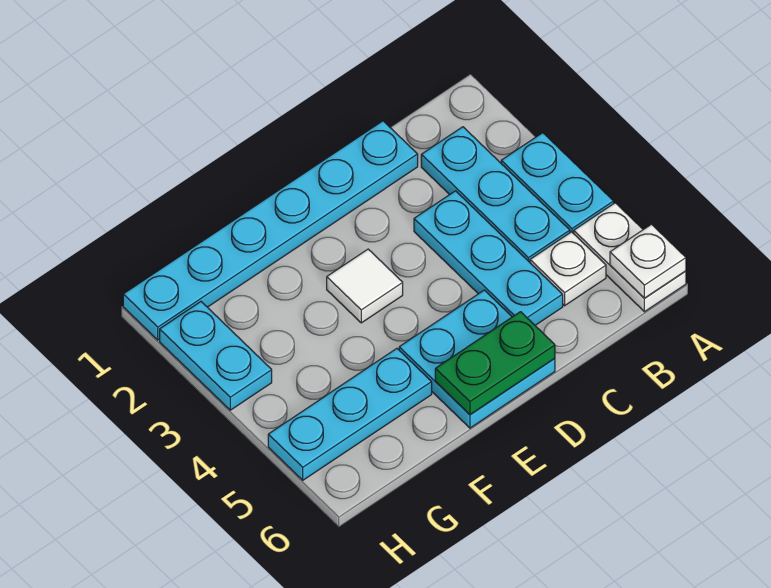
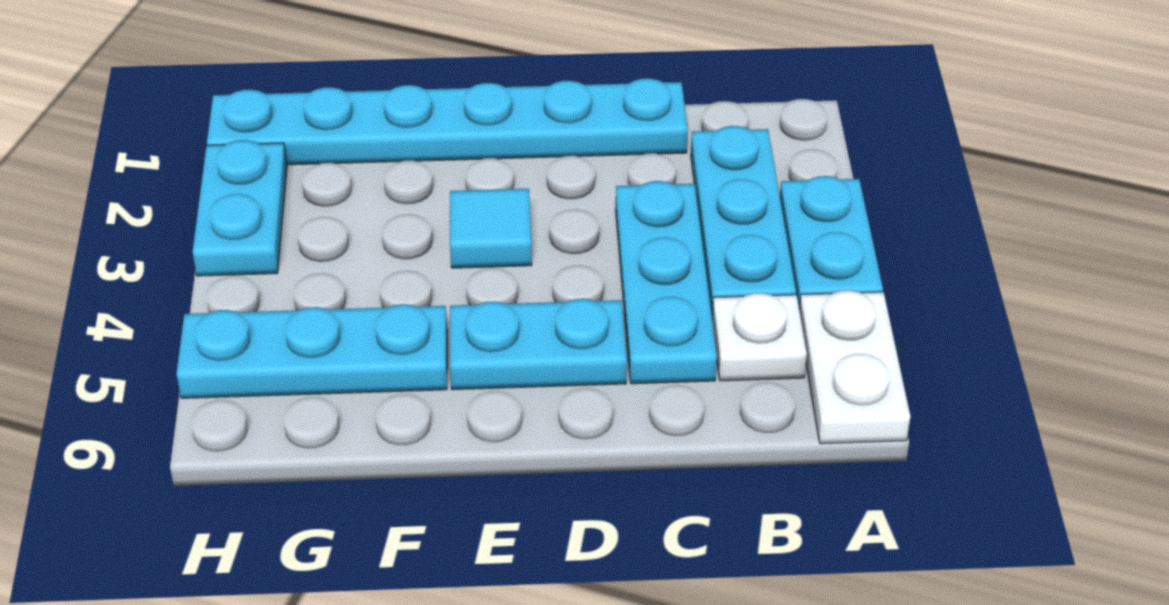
white plate A6 level 2 -> none
cyan plate D5:E6 level 1 -> cyan plate D5:E5 level 1
green plate D6:E6 level 2 -> none
white tile E3 level 1 -> cyan tile E3 level 1

